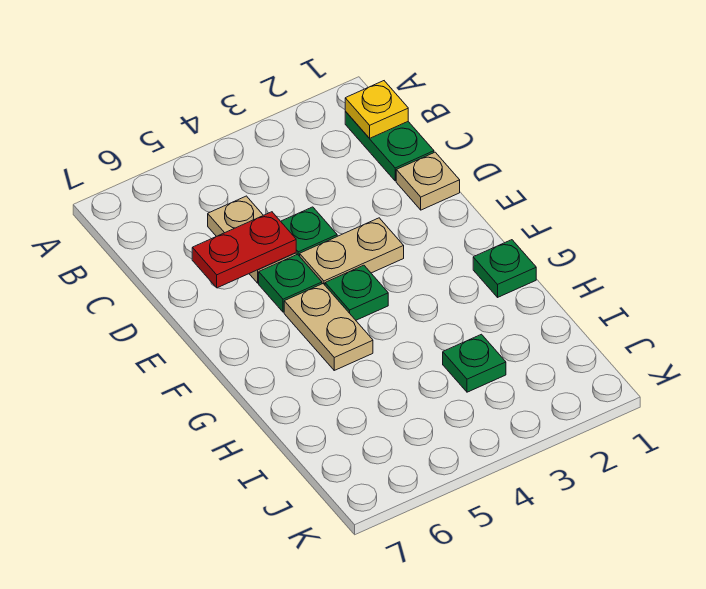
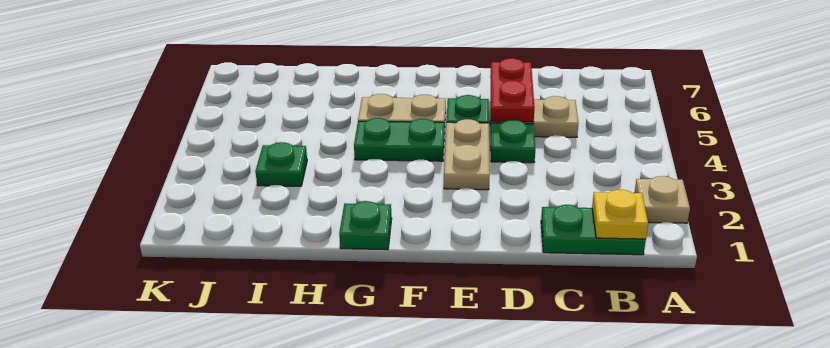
tan plate D1 level 1 -> tan plate A2 level 1
green plate F4 level 1 -> green plate F4:G4 level 1

